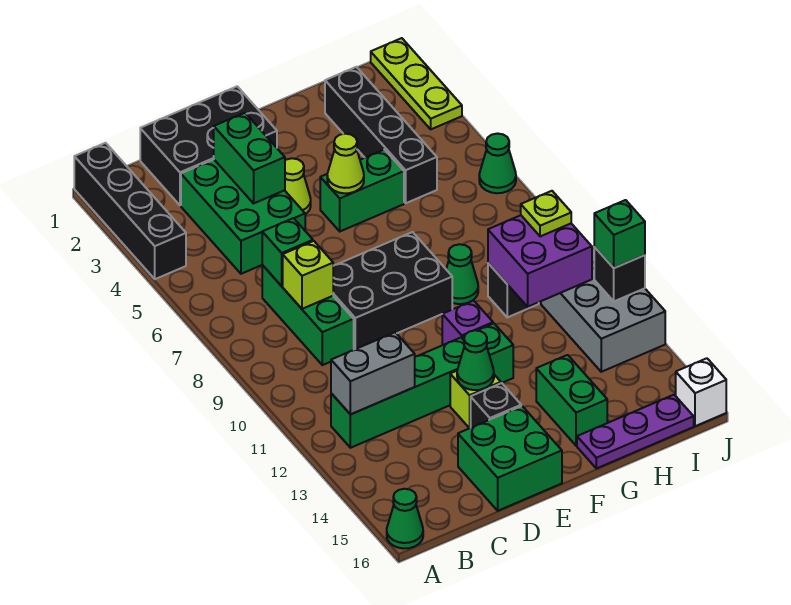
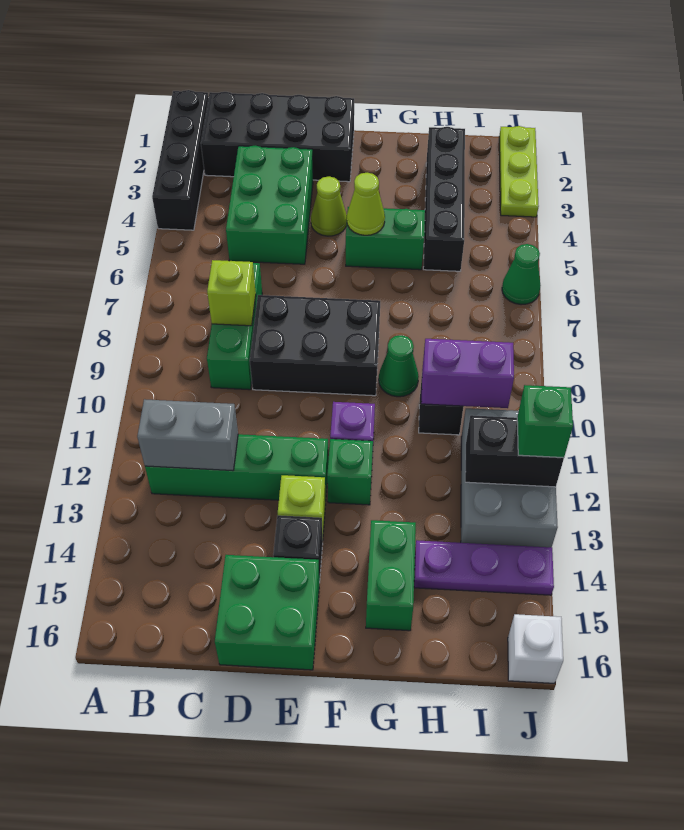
green cone A16 level 1 -> none
black brick C1:E2 level 1 -> black brick B1:E2 level 1
green brick C7 level 2 -> none
green brick D3:D4 level 2 -> none
green cone E13 level 2 -> none
purple plate G16:I16 level 1 -> purple plate H14:J14 level 1
purple brick H10:I11 level 2 -> purple brick H10:I10 level 2
lime plate I10 level 3 -> none
black brick J12 level 2 -> black brick I12:J12 level 2

